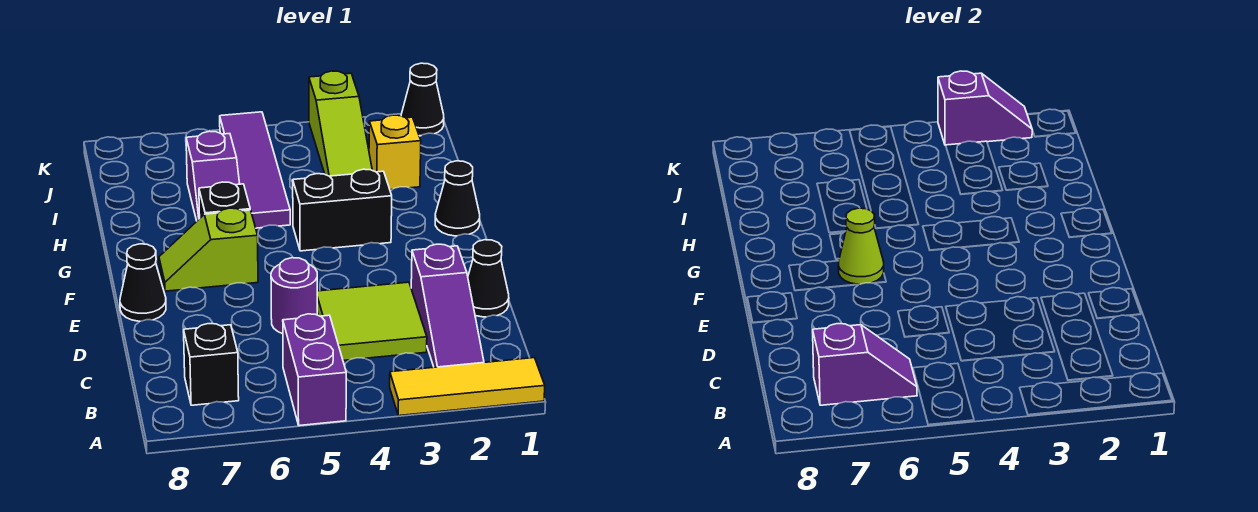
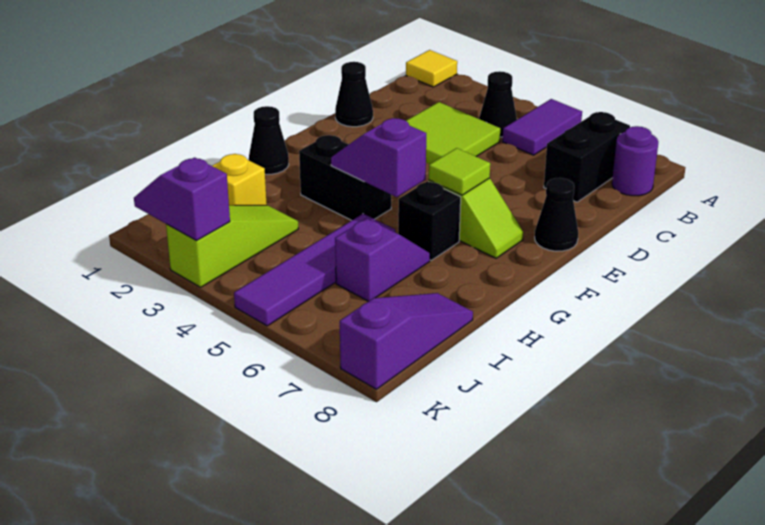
yellow tile A1:A3 level 1 -> yellow tile A1 level 1
purple brick A5:B5 level 1 -> purple tile A5:B5 level 1
purple slope B2:D2 level 1 top D -> purple slope I8:K8 level 1 top K
purple slope B6:B7 level 2 top 7 -> purple slope G4:G5 level 2 top 5
black brick B7 level 1 -> black brick B7:C7 level 1
purple round brick D5 level 1 -> purple round brick B8 level 1
lime cone F6 level 2 -> lime tile F6 level 2
black cone K1 level 1 -> black cone B4 level 1

